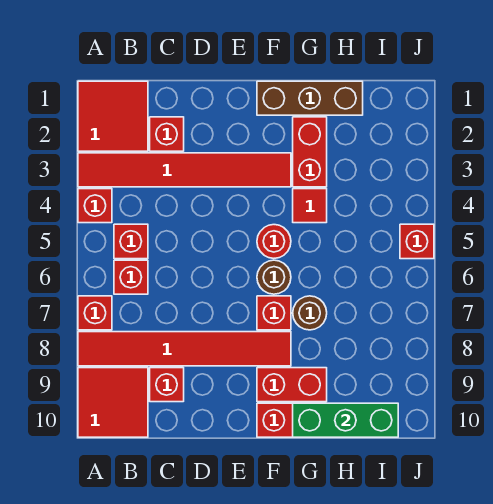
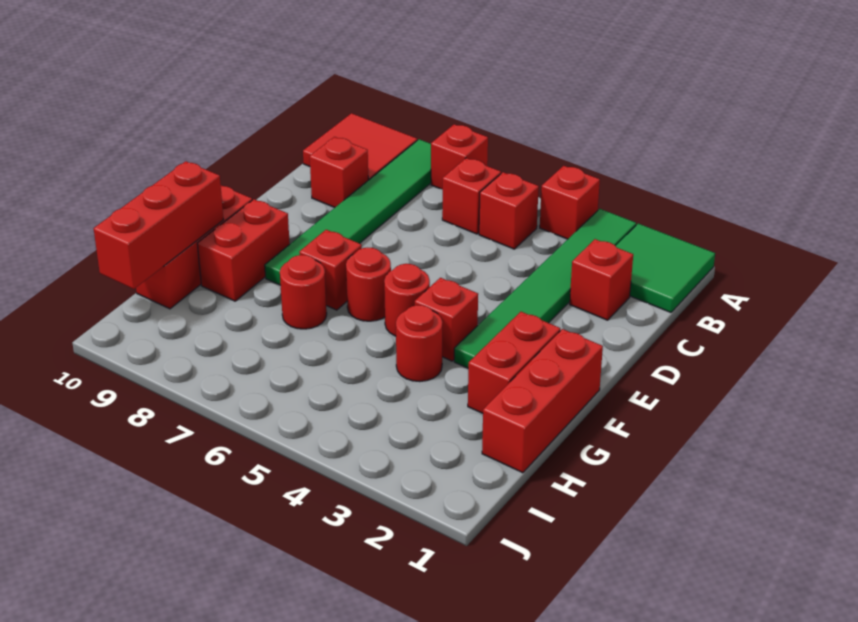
red tile A1:B2 level 1 -> green tile A1:B2 level 1
red tile A3:F3 level 1 -> green tile A3:F3 level 1
red tile A8:F8 level 1 -> green tile A8:F8 level 1
brown brick F1:H1 level 1 -> red brick F1:H1 level 1
brown round brick F6 level 1 -> red round brick F6 level 1
red brick G2:G3 level 1 -> red brick F2:G2 level 1
red tile G4 level 1 -> red round brick G4 level 1
brown round brick G7 level 1 -> red round brick G7 level 1
green brick G10:I10 level 2 -> red brick G10:I10 level 2
red brick J5 level 1 -> red brick F4 level 1

